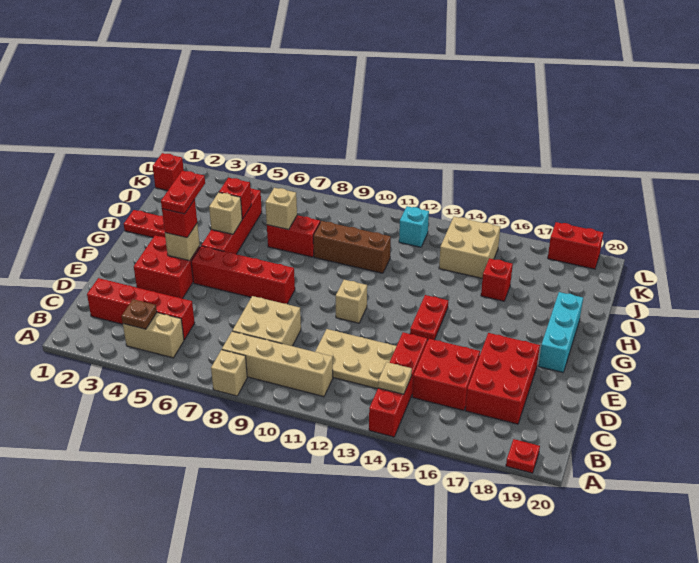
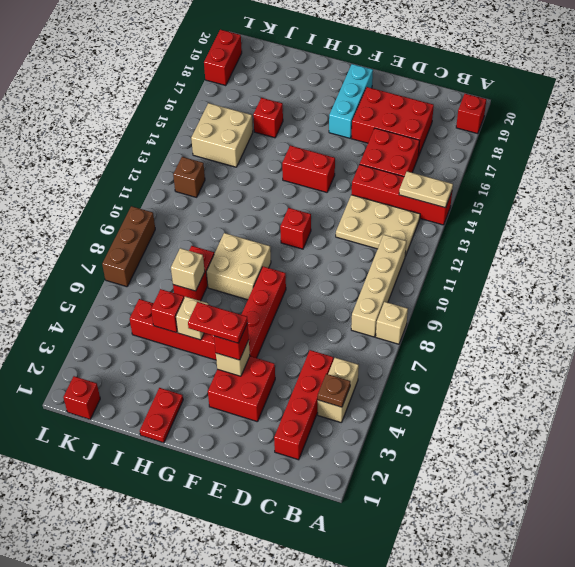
red plate A19 level 1 -> red brick A19 level 1
tan plate B14 level 2 -> tan plate A14:B14 level 2
tan brick C8:D9 level 1 -> tan brick G8:H9 level 1
tan plate C11:D13 level 1 -> tan plate B12:D13 level 1
tan brick F11 level 1 -> red brick F11 level 1
red plate F14:G14 level 1 -> red brick F14:G14 level 1
cyan brick F19:H19 level 1 -> cyan brick F17:F19 level 1
brown brick I9:I11 level 1 -> brown brick L7:L9 level 1
cyan brick K12 level 1 -> brown brick K12 level 1

